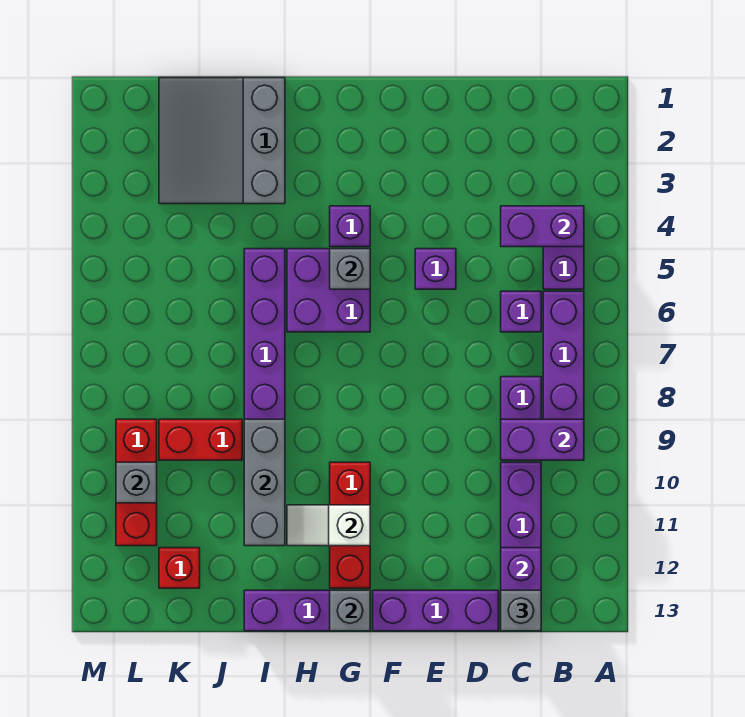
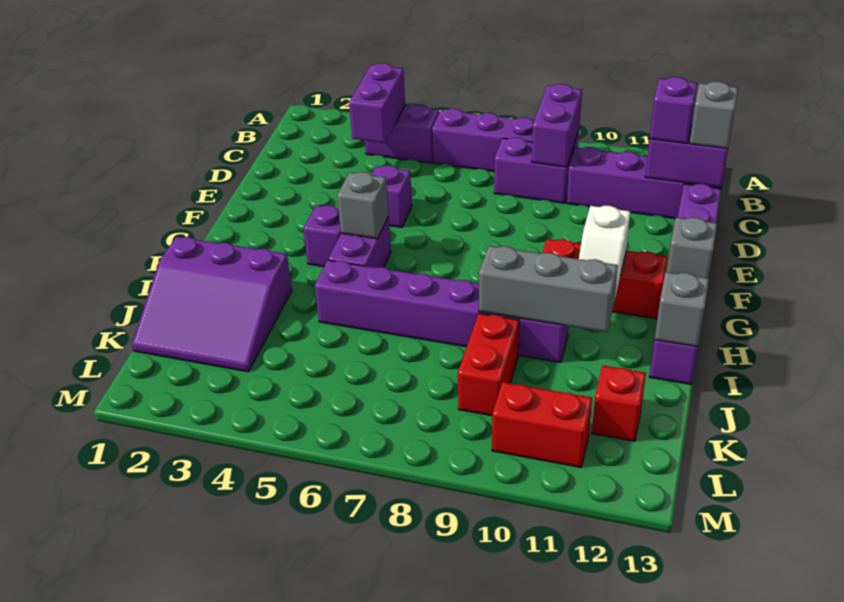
purple brick C6 level 1 -> purple brick C12 level 3
purple brick G5:H6 level 1 -> purple brick G5:H5 level 1
grey slope I1:K3 level 1 top I -> purple slope I1:K3 level 1 top I
red brick L9:L11 level 1 -> red brick L10:L11 level 1
grey brick L10 level 2 -> grey brick I13 level 2

